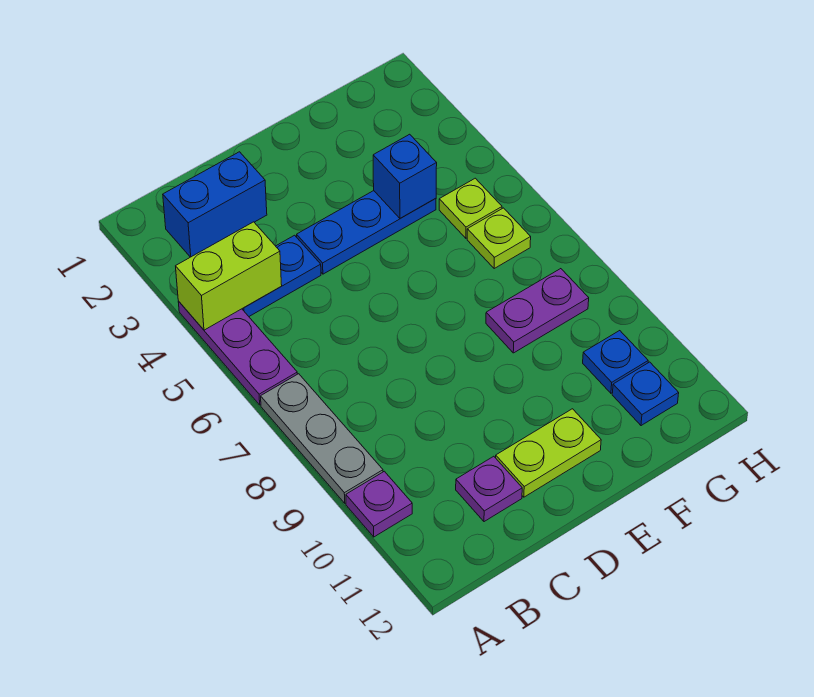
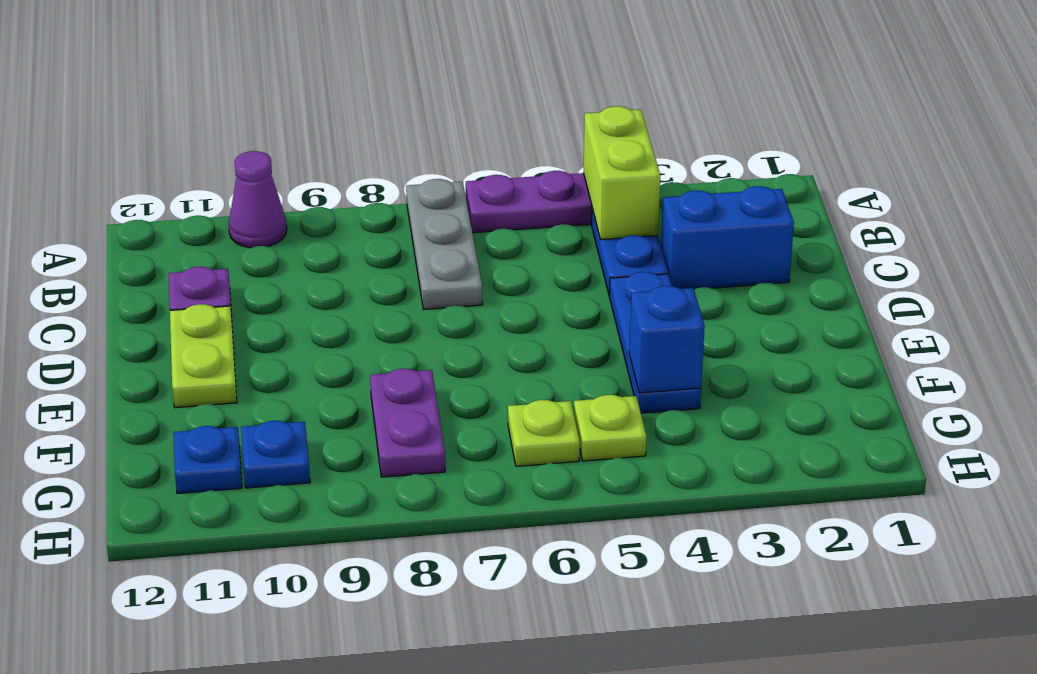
grey plate A7:A9 level 1 -> grey plate A7:C7 level 1
purple plate A10 level 1 -> purple cone A10 level 1
blue brick B2:C2 level 1 -> blue brick C2:C3 level 1

